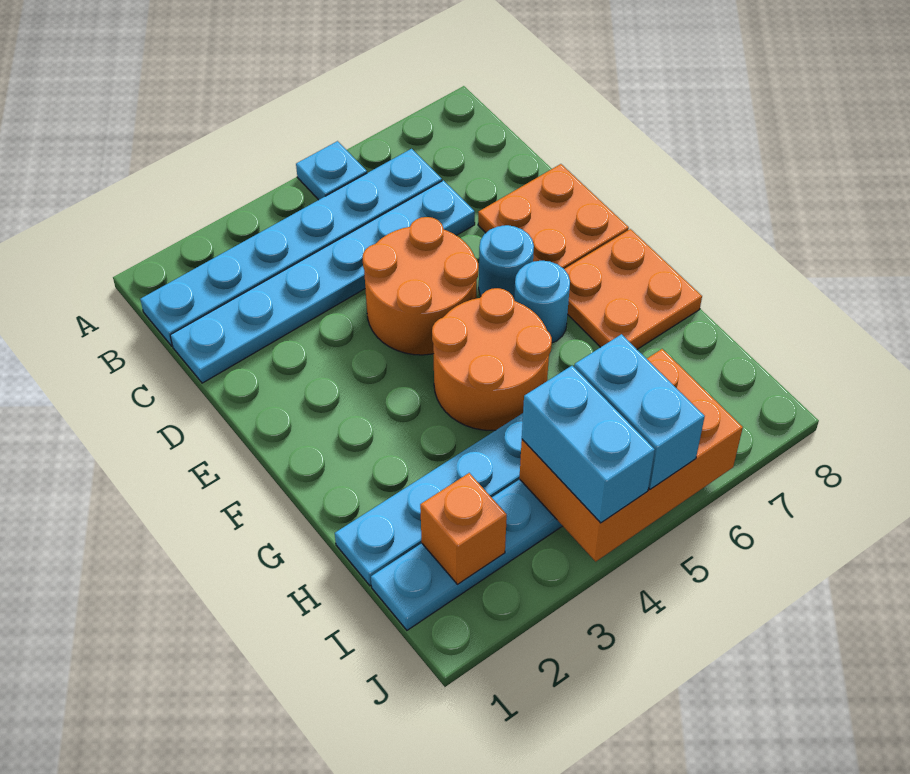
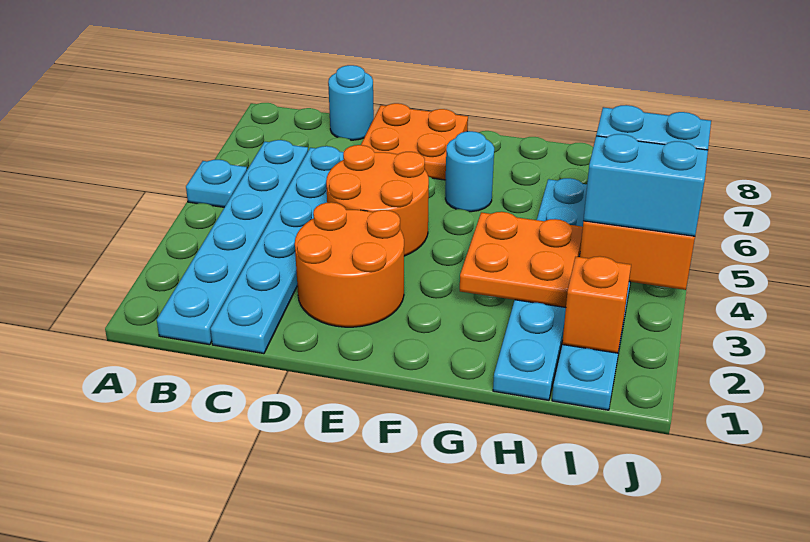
cyan round brick E6 level 1 -> cyan round brick C8 level 1
orange round brick F4:G5 level 1 -> orange round brick D2:E3 level 1
orange plate F7:G8 level 1 -> orange plate G3:H4 level 2

